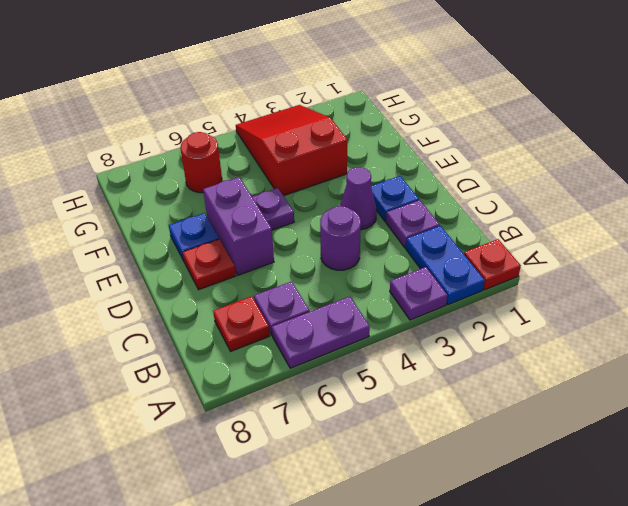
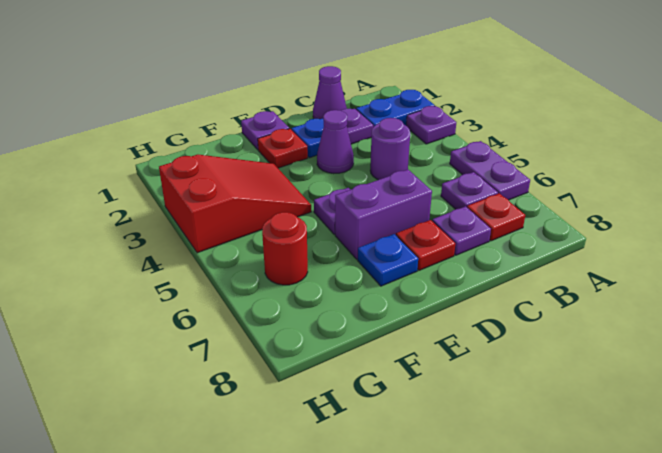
red plate A1 level 1 -> red plate E2 level 1
none -> purple cone C1 level 1
none -> purple plate C7 level 1
none -> purple plate E1 level 1
red slope F3:H4 level 1 top F -> red slope F3:H4 level 1 top H

